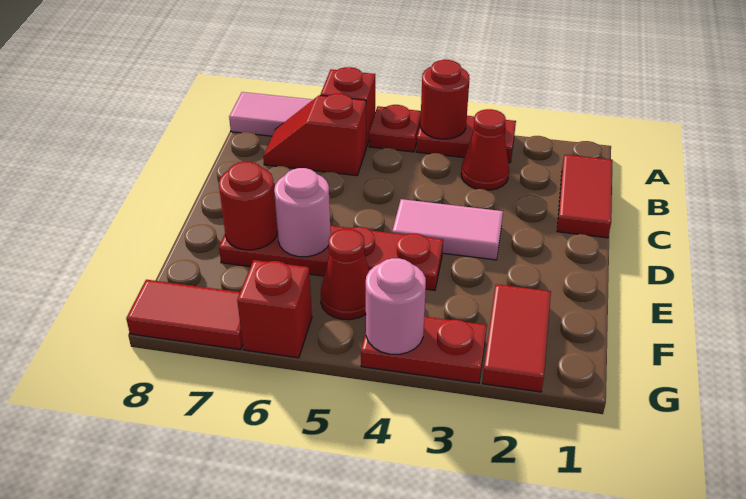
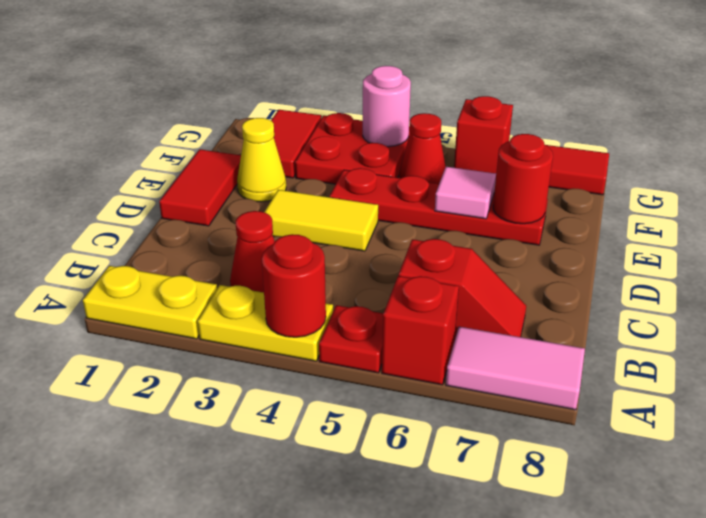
none -> yellow plate A1:A2 level 1
red plate A3:A4 level 1 -> yellow plate A3:A4 level 1
red tile B1:C1 level 1 -> red tile D1:E1 level 1
pink tile D3:D4 level 1 -> yellow tile D3:D4 level 1
none -> yellow cone E2 level 1
pink round brick E6 level 2 -> pink tile E6 level 2
red plate G3:G4 level 1 -> red plate F3:G4 level 1

